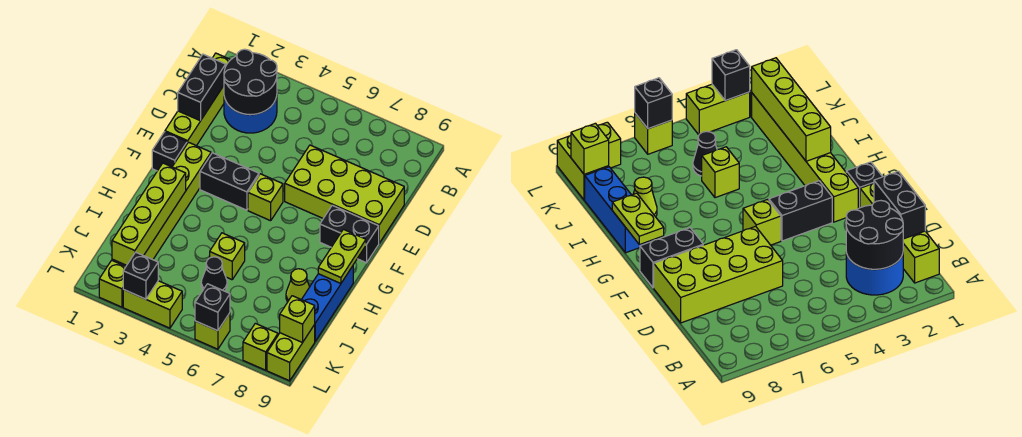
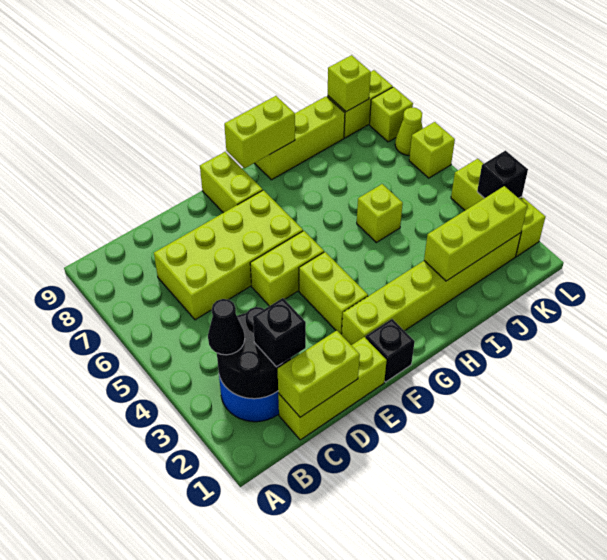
lime brick B1:E1 level 1 -> lime brick C1:E1 level 1
black brick C1:D1 level 2 -> lime brick C1:D1 level 2
lime brick D6:E9 level 1 -> lime brick C6:F7 level 1
black brick F3:F4 level 1 -> lime brick F3:F4 level 1
lime brick F5 level 1 -> lime brick E5:F5 level 1
black brick F8:F9 level 1 -> lime brick F8:F9 level 1
lime plate G9:H9 level 2 -> lime brick G9:H9 level 2
lime brick H2:K2 level 2 -> lime brick I2:K2 level 2
blue brick H9:J9 level 1 -> lime brick H9:J9 level 1
lime cone I8 level 1 -> lime cone L7 level 1
black cone J5 level 1 -> black cone B3 level 3
black brick L6 level 2 -> black brick C2 level 3

